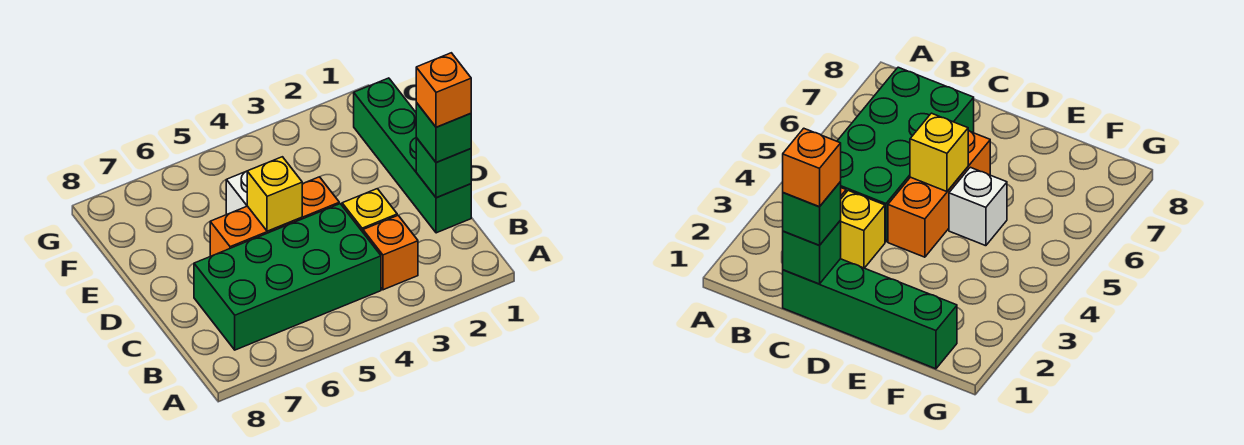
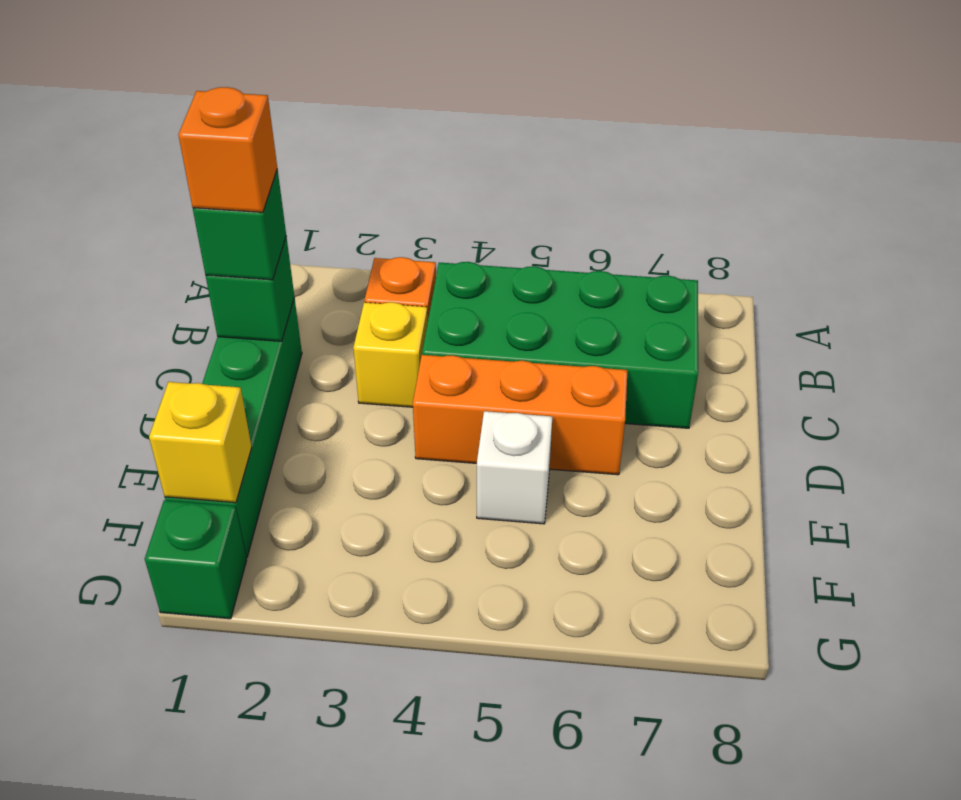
yellow brick D5 level 2 -> yellow brick F1 level 2
none -> green brick G1 level 1

